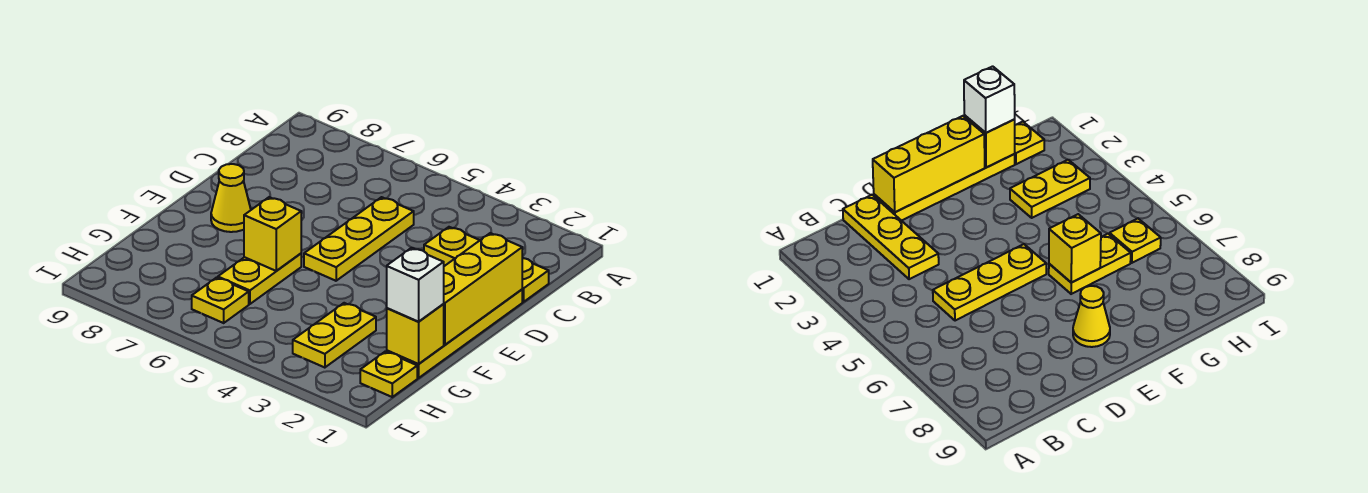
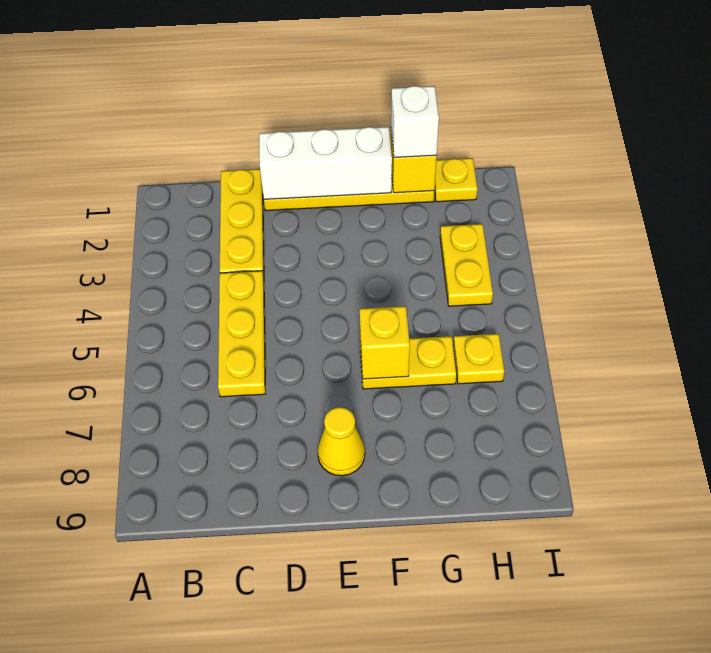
yellow plate C5:E5 level 1 -> yellow plate C4:C6 level 1
yellow brick D1:F1 level 2 -> white brick D1:F1 level 2
yellow plate G3:H3 level 1 -> yellow plate H3:H4 level 1

